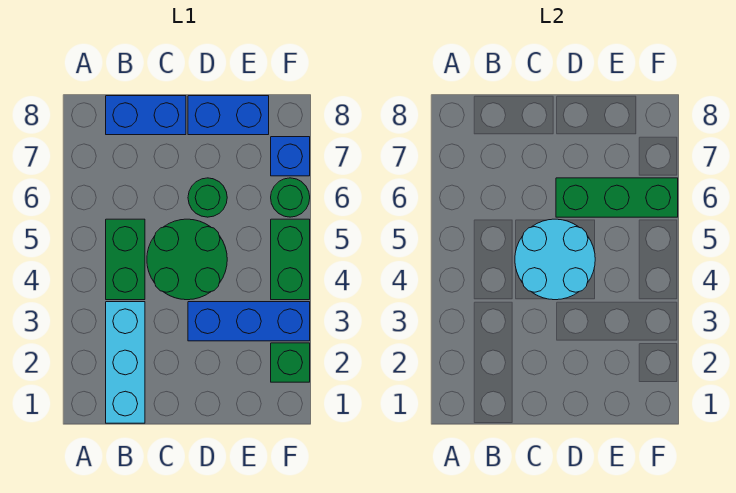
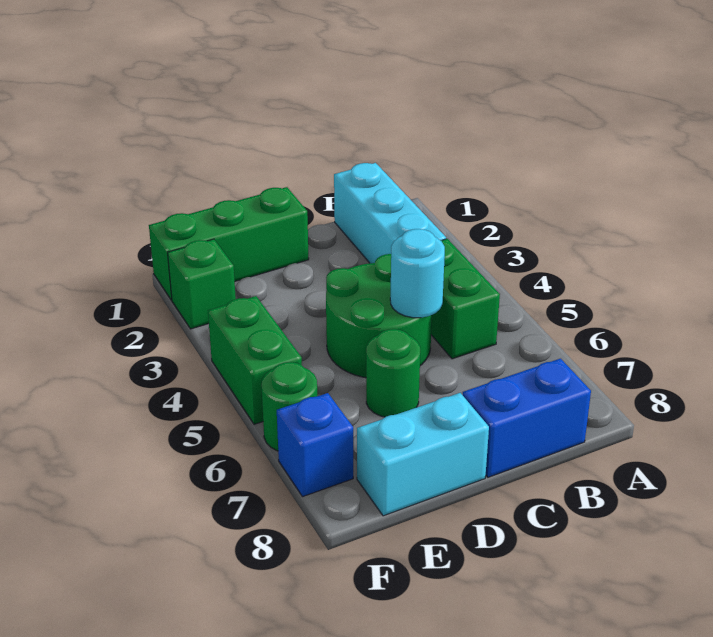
cyan round brick C4:D5 level 2 -> cyan round brick C5 level 2
blue brick D3:F3 level 1 -> none
green brick D6:F6 level 2 -> green brick D1:F1 level 1
blue brick D8:E8 level 1 -> cyan brick D8:E8 level 1

